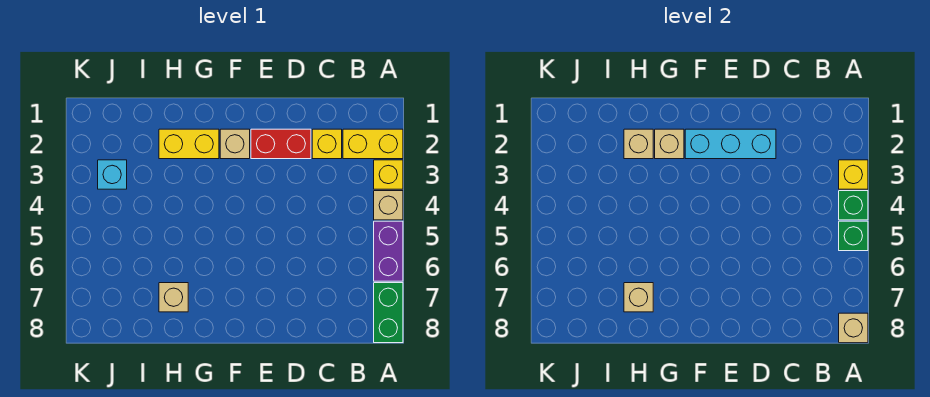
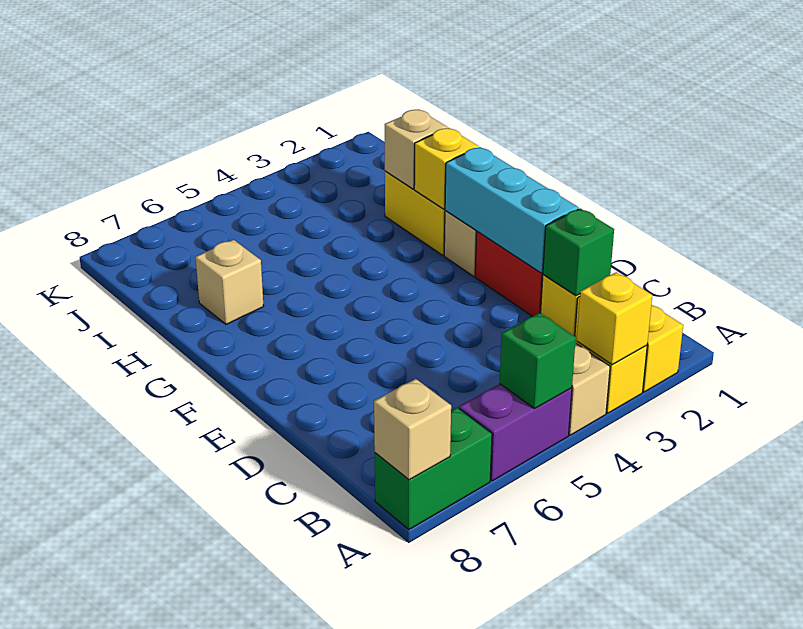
green brick A4 level 2 -> green brick C2 level 2
tan brick G2 level 2 -> yellow brick G2 level 2
tan brick H7 level 2 -> none
cyan brick J3 level 1 -> none

